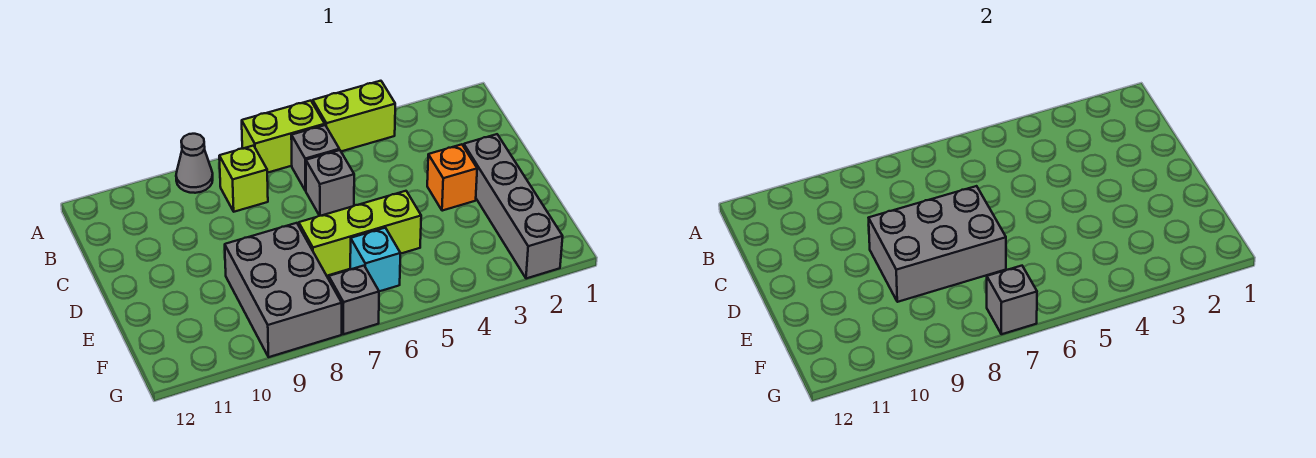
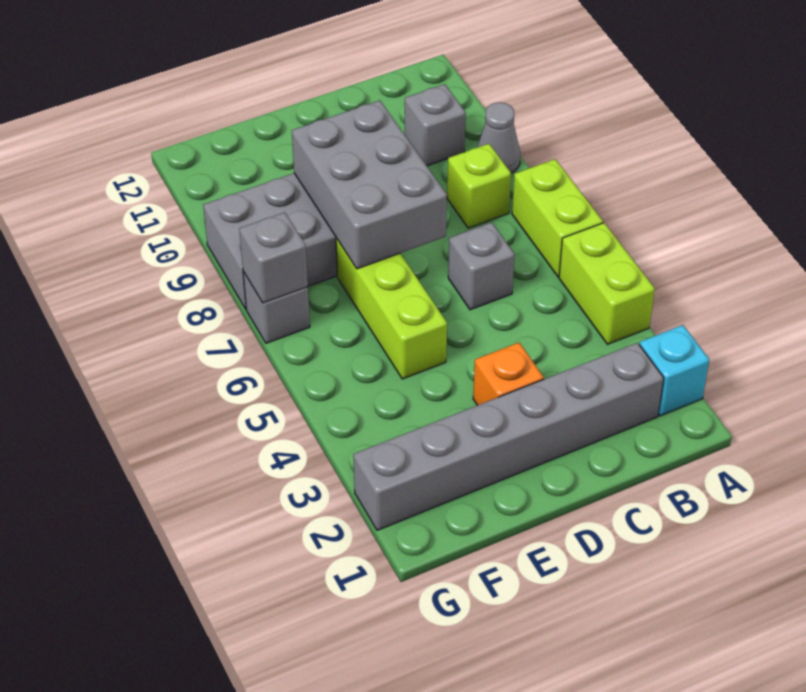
grey brick B6 level 1 -> grey brick B10 level 1
grey brick D2:G2 level 1 -> grey brick B2:G2 level 1
cyan brick F6 level 1 -> cyan brick A2 level 1

